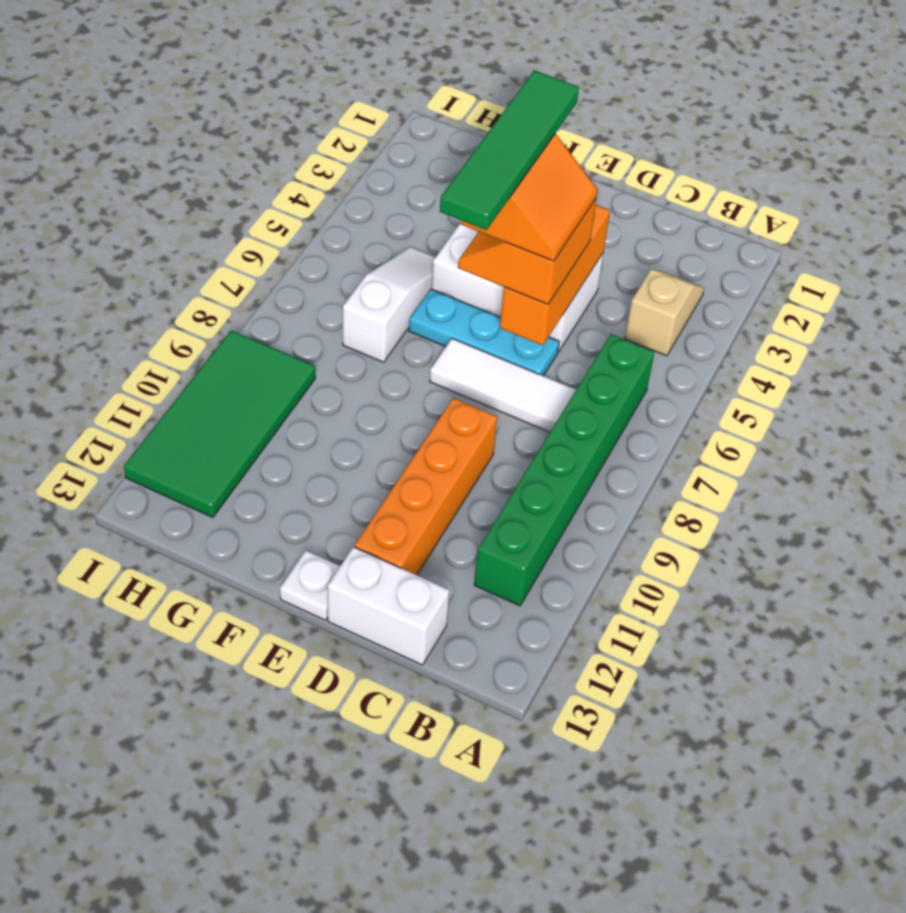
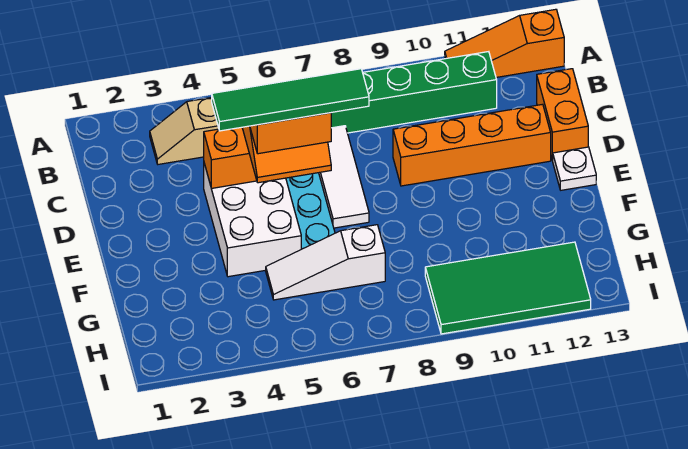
none -> orange slope A11:A13 level 1 top 13
white brick C13:D13 level 1 -> orange brick C13:D13 level 1

